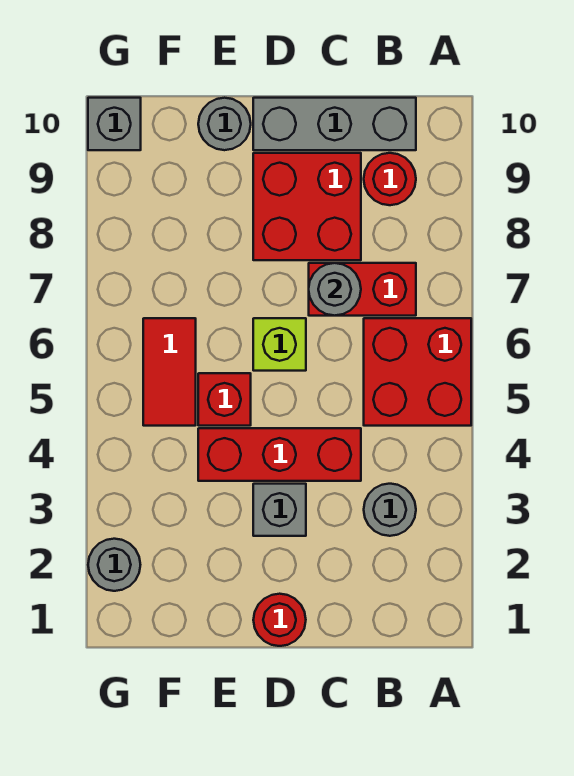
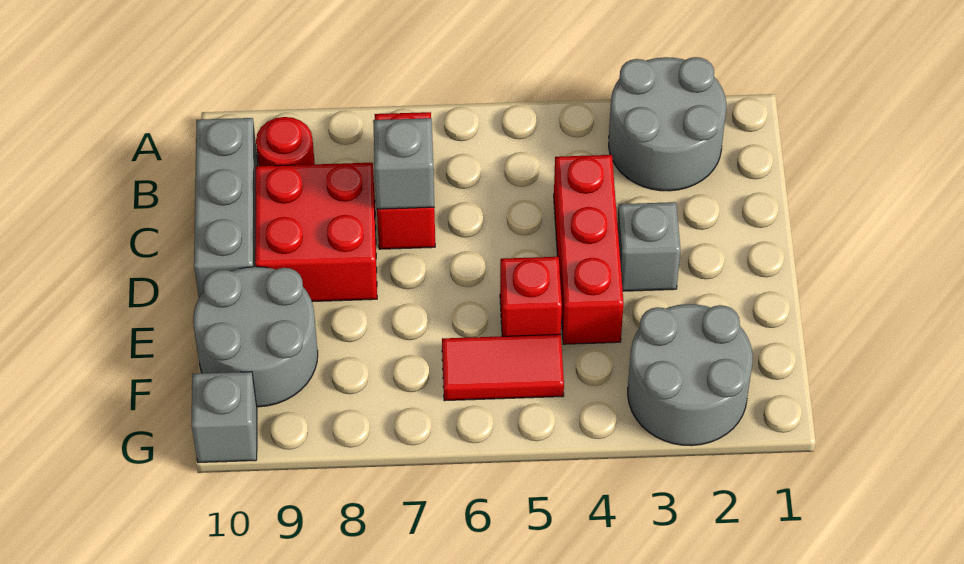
red brick A5:B6 level 1 -> none
grey round brick B3 level 1 -> grey round brick A2:B3 level 1
grey round brick C7 level 2 -> grey brick C7 level 2
red round brick D1 level 1 -> none
lime brick D6 level 1 -> none
grey round brick E10 level 1 -> grey round brick E9:F10 level 1
grey round brick G2 level 1 -> grey round brick F2:G3 level 1

